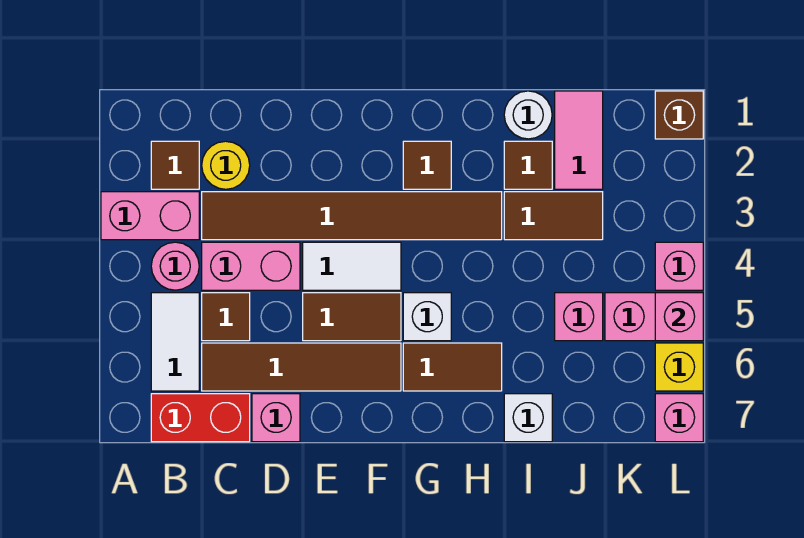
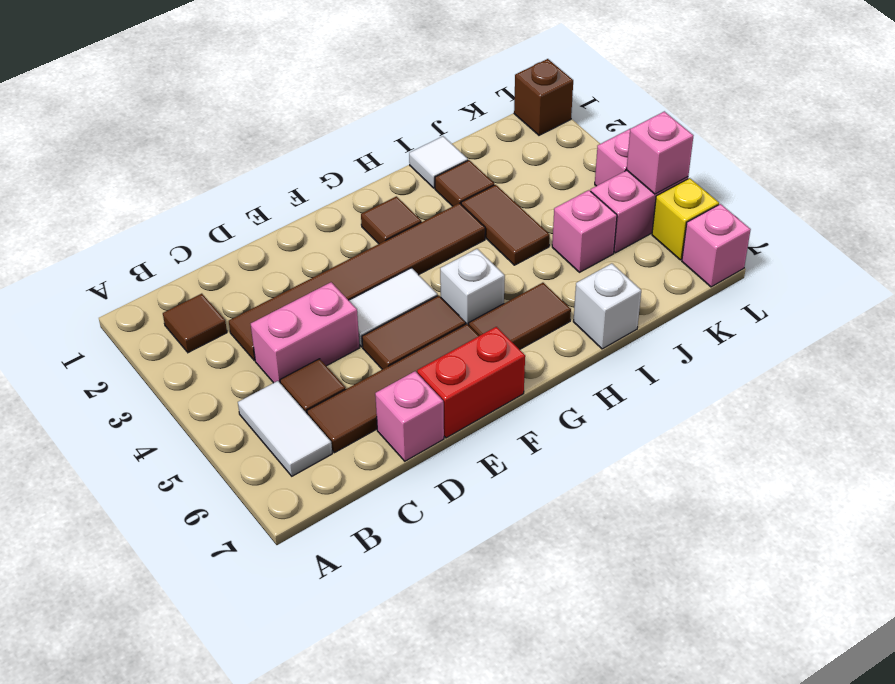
pink brick A3:B3 level 1 -> none
pink round brick B4 level 1 -> none
red brick B7:C7 level 1 -> red brick E7:F7 level 1
yellow round brick C2 level 1 -> none
white round brick I1 level 1 -> white tile I1 level 1
brown tile I3:J3 level 1 -> brown tile I3:I4 level 1
pink tile J1:J2 level 1 -> none

